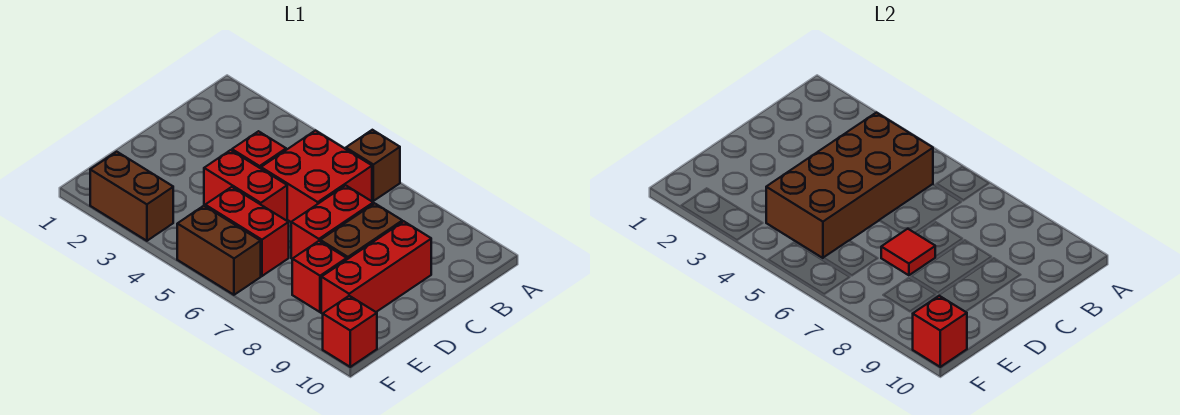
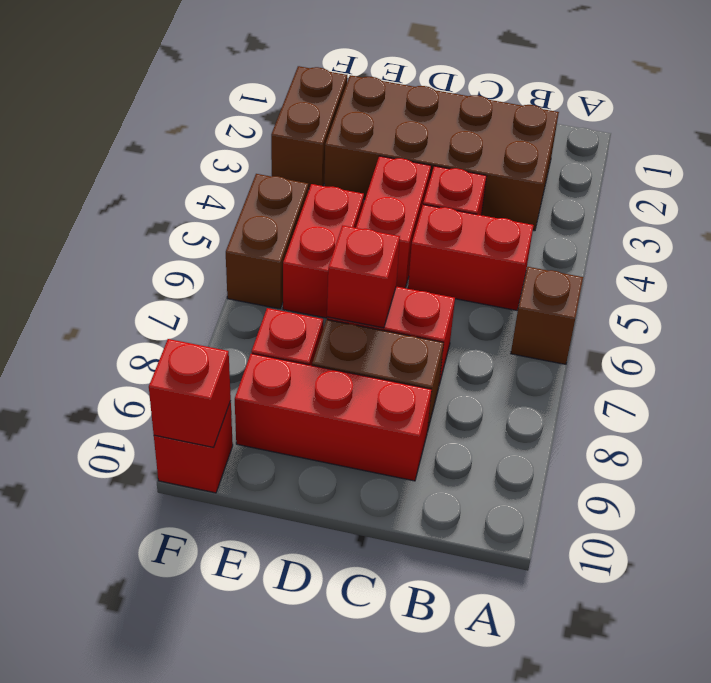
brown brick B4:E5 level 2 -> brown brick B2:E3 level 1
red brick B5:C6 level 1 -> red brick B5:C5 level 1
red tile D7 level 2 -> red brick D7 level 2

